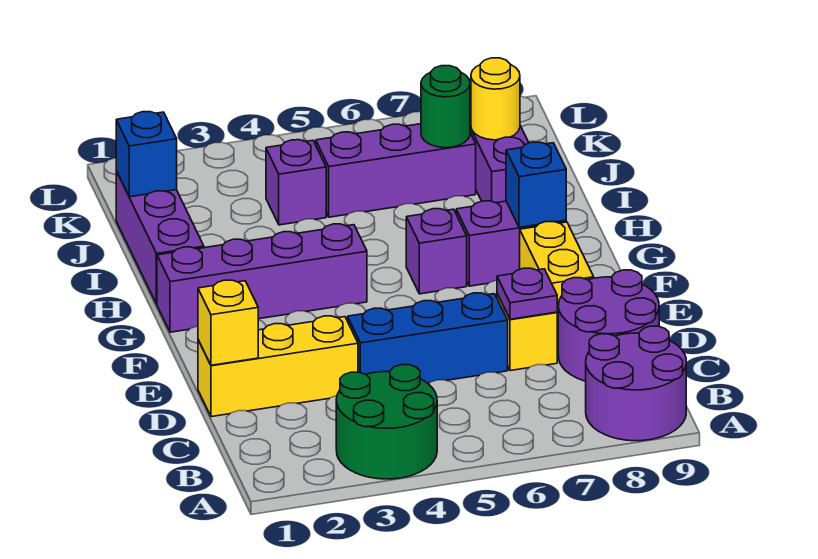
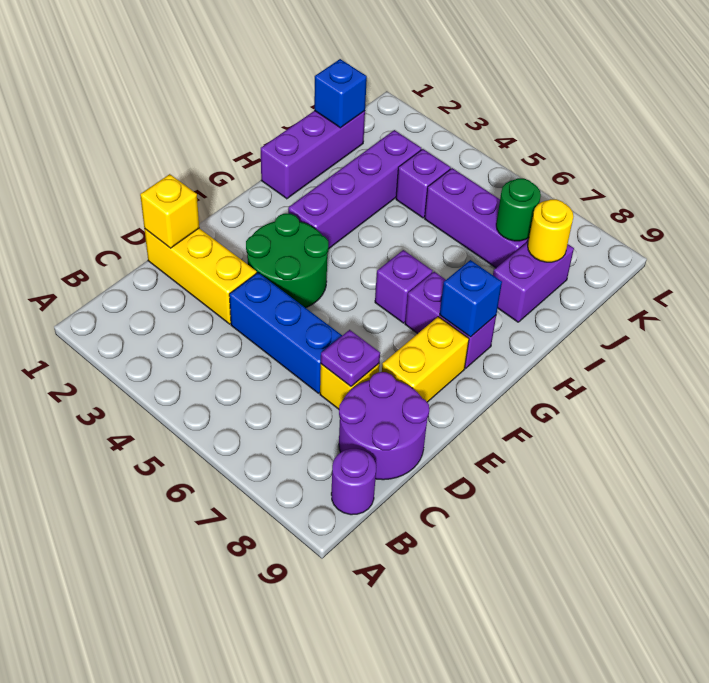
green round brick A3:B4 level 1 -> green round brick E3:F4 level 1
purple round brick A8:B9 level 1 -> purple round brick B9 level 1
purple brick G1:G4 level 1 -> purple brick G3:J3 level 1

